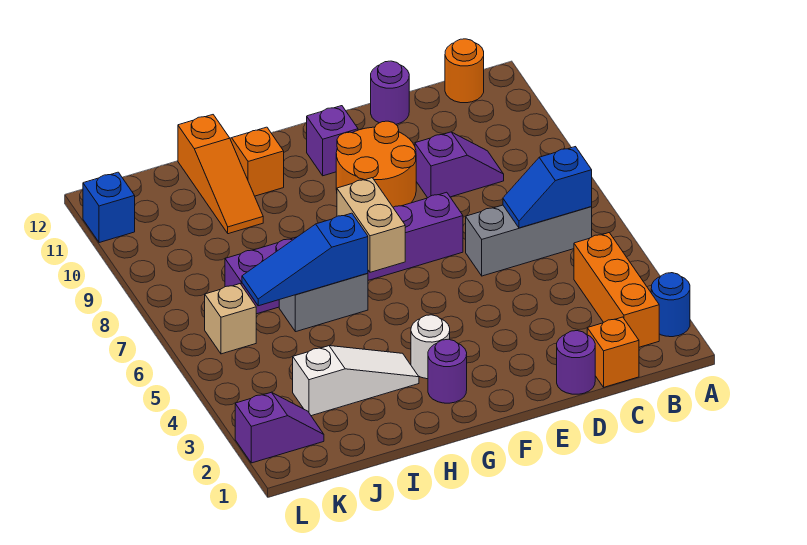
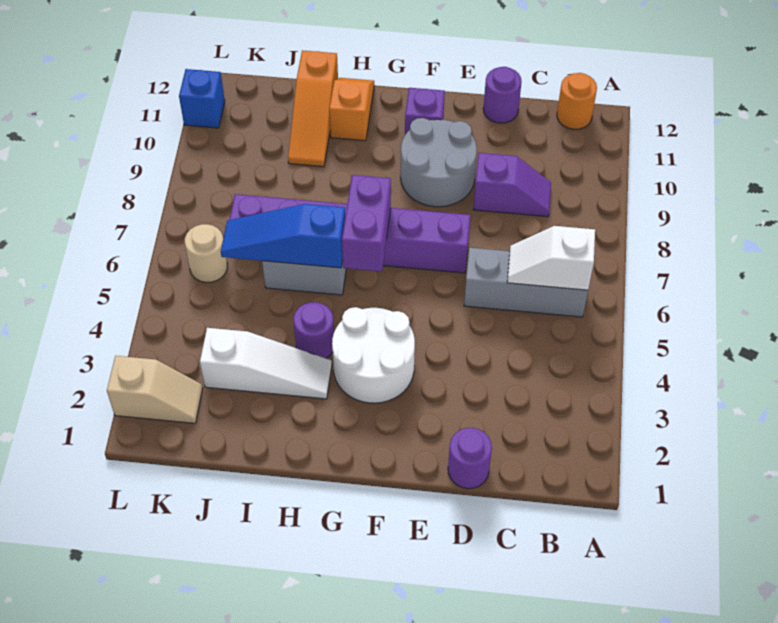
blue round brick A2 level 1 -> none
orange brick B2:B4 level 1 -> none
blue slope B6:C6 level 2 top B -> white slope B6:C6 level 2 top B
orange brick C1 level 1 -> none
orange round brick E9:F10 level 1 -> grey round brick E9:F10 level 1
purple round brick G2 level 1 -> purple round brick H4 level 1
white round brick G3 level 1 -> white round brick F3:G4 level 1
tan brick G6:G7 level 2 -> purple brick G6:G7 level 2
purple slope K2:L2 level 1 top L -> tan slope K2:L2 level 1 top L
tan brick K6 level 1 -> tan round brick K6 level 1

